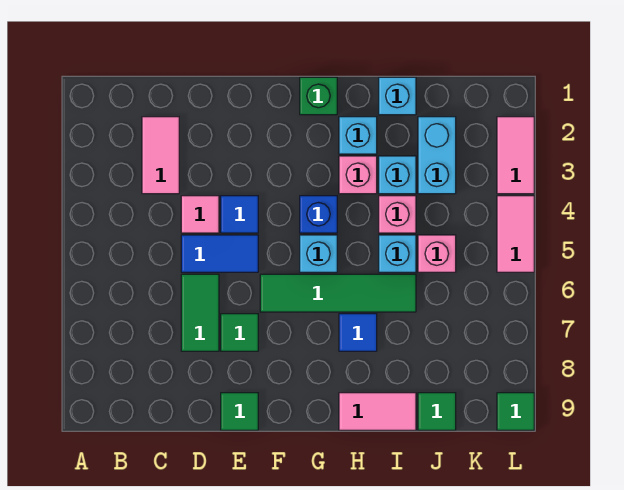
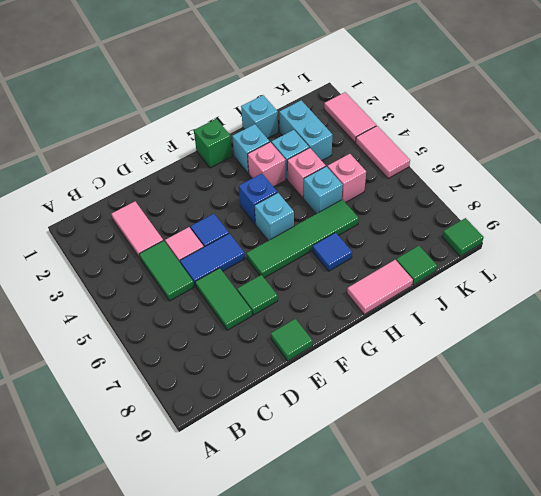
none -> green tile C4:C5 level 1

